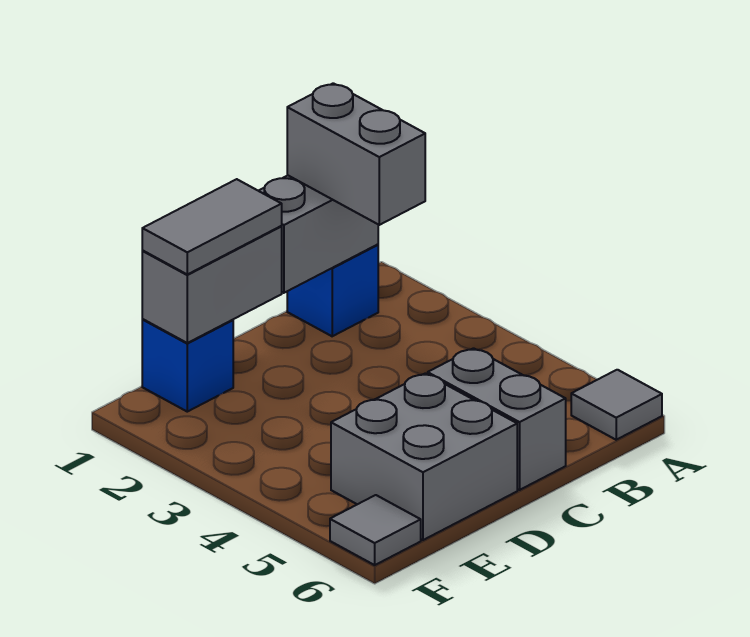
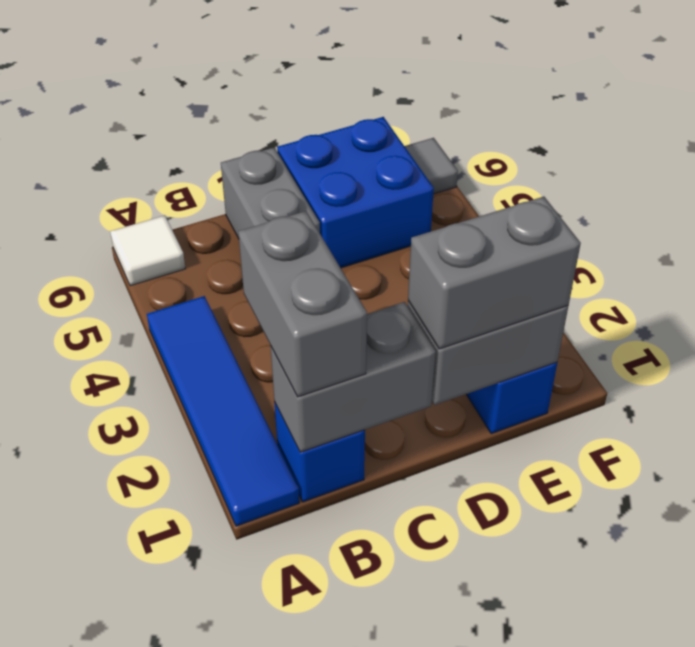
none -> blue tile A1:A4 level 1
grey tile A6 level 1 -> white tile A6 level 1
grey tile D1:E1 level 3 -> grey brick D1:E1 level 3
grey brick D5:E6 level 1 -> blue brick D5:E6 level 1

